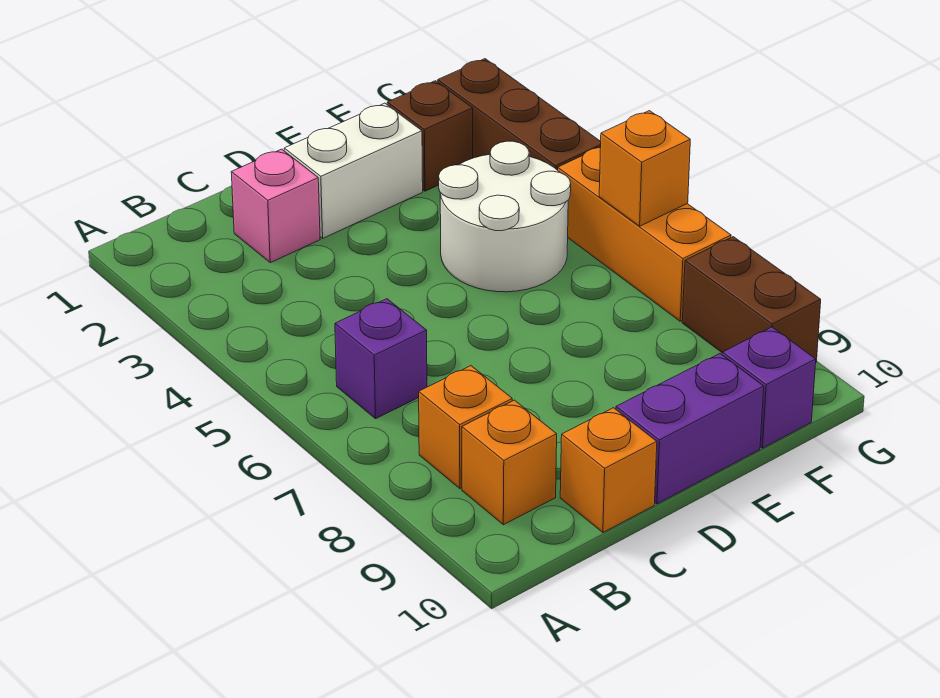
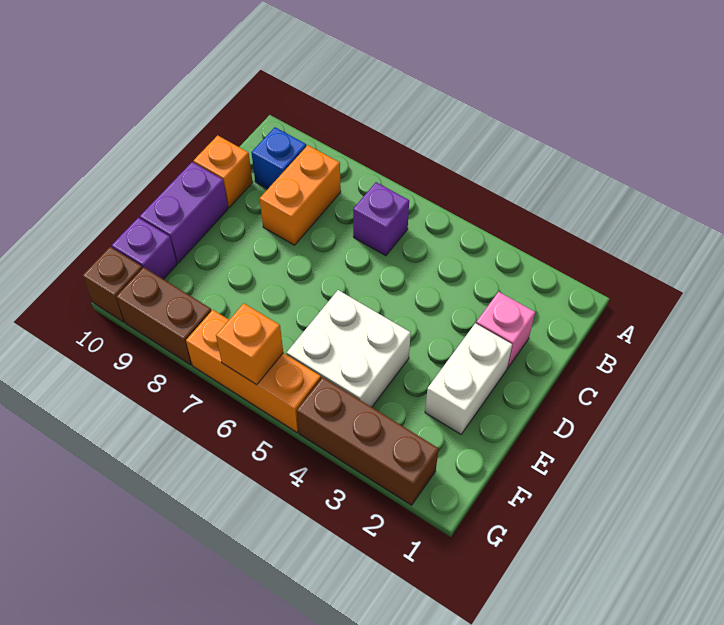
orange brick B8 level 1 -> orange brick B8:C8 level 1
orange brick B9 level 1 -> blue brick B9 level 1
white round brick E4:F5 level 1 -> white brick E4:F5 level 1
brown brick F2 level 1 -> brown brick G10 level 1

